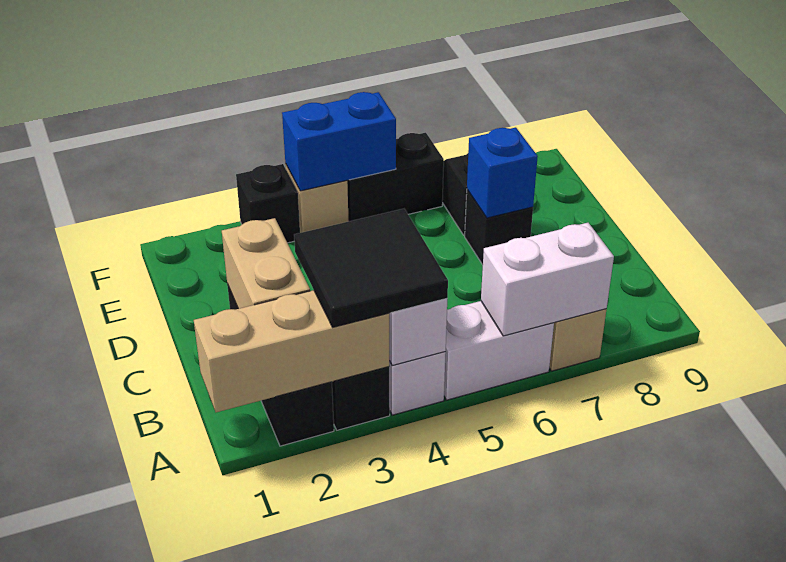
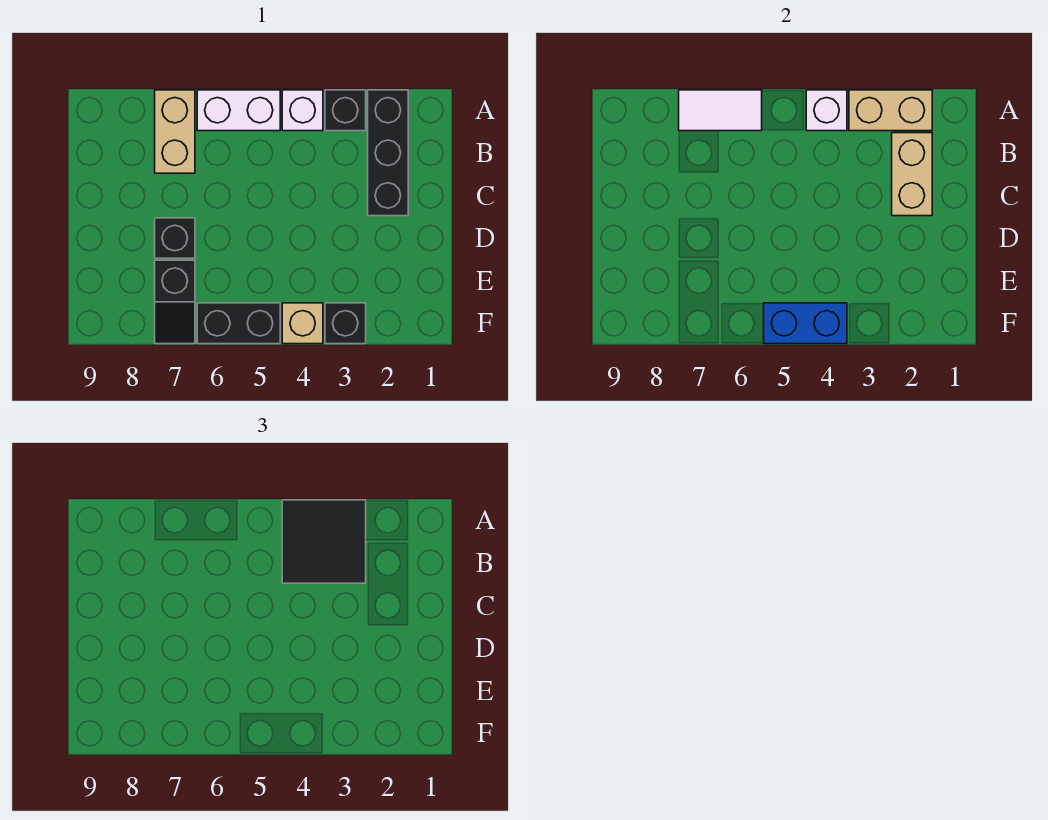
tan brick A1:A3 level 2 -> tan brick A2:A3 level 2
white brick A6:A7 level 2 -> white tile A6:A7 level 2
blue brick D7 level 2 -> none

